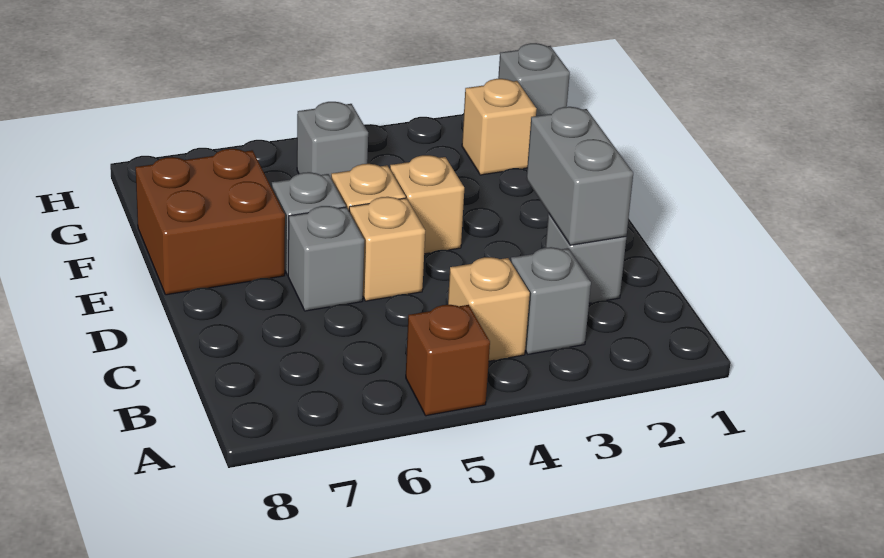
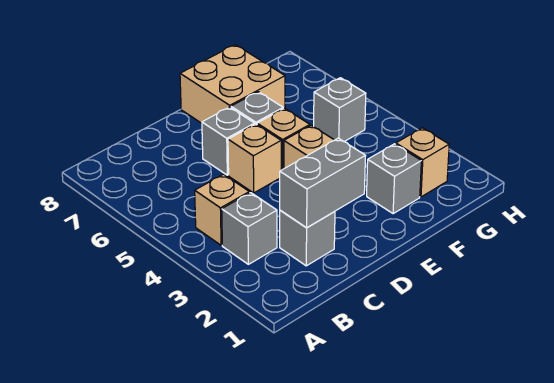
brown brick A5 level 1 -> none
brown brick E7:F8 level 1 -> tan brick E7:F8 level 1
grey brick H1 level 1 -> grey brick F2 level 1

